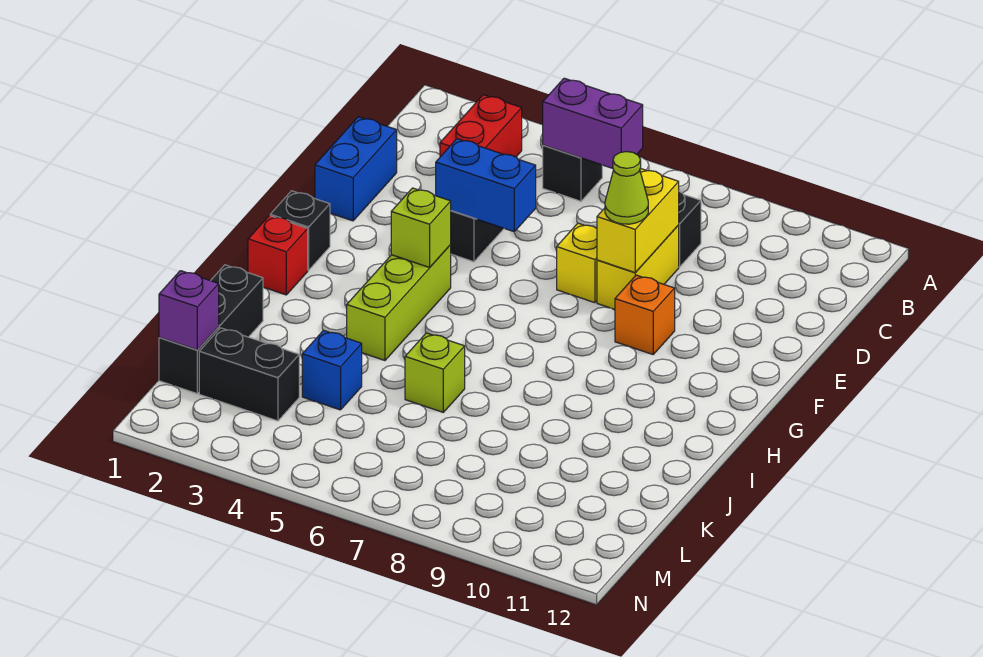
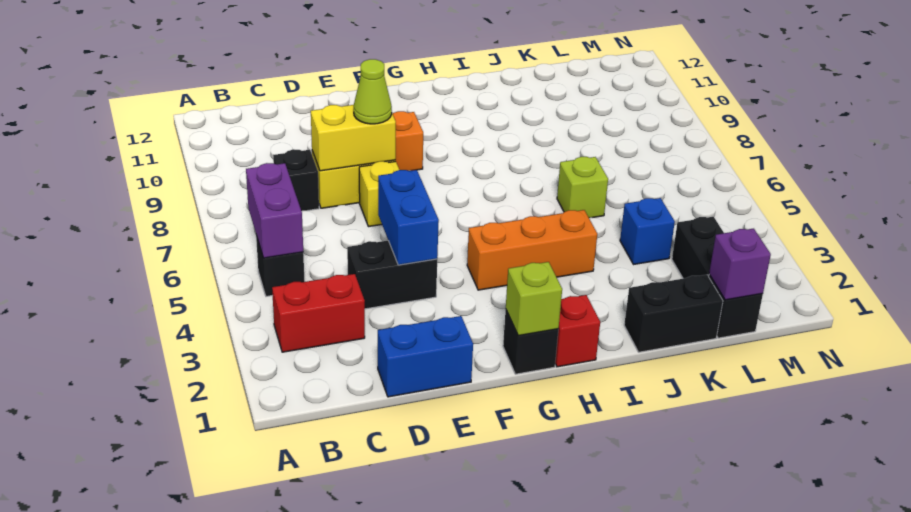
lime brick G4:I4 level 1 -> orange brick G4:I4 level 1
lime brick G4 level 2 -> lime brick G1 level 2

